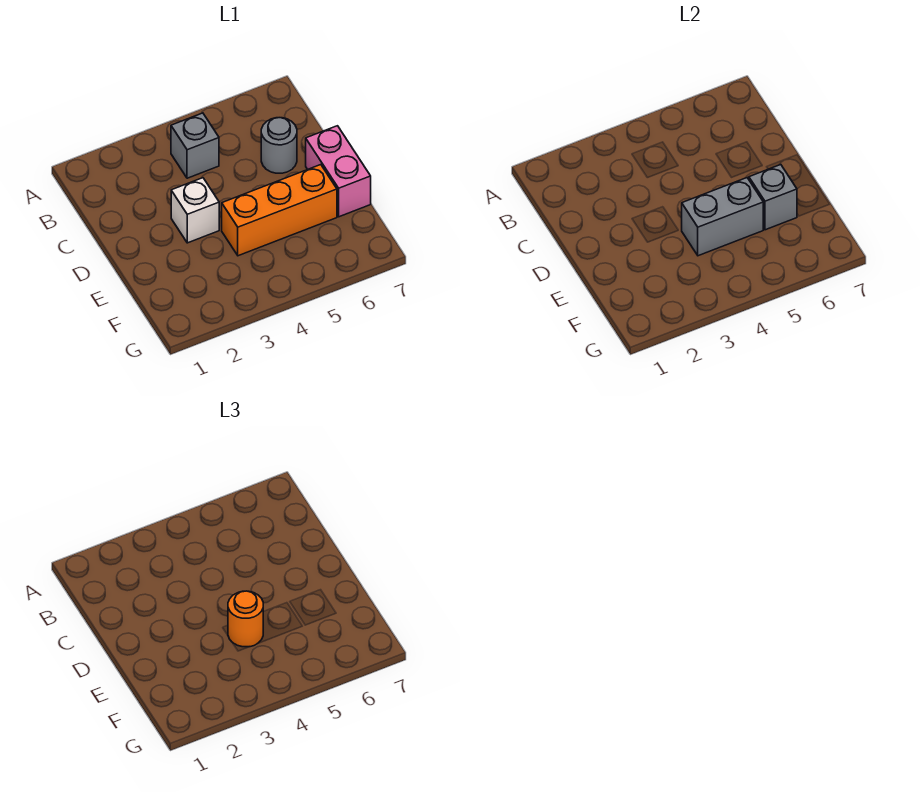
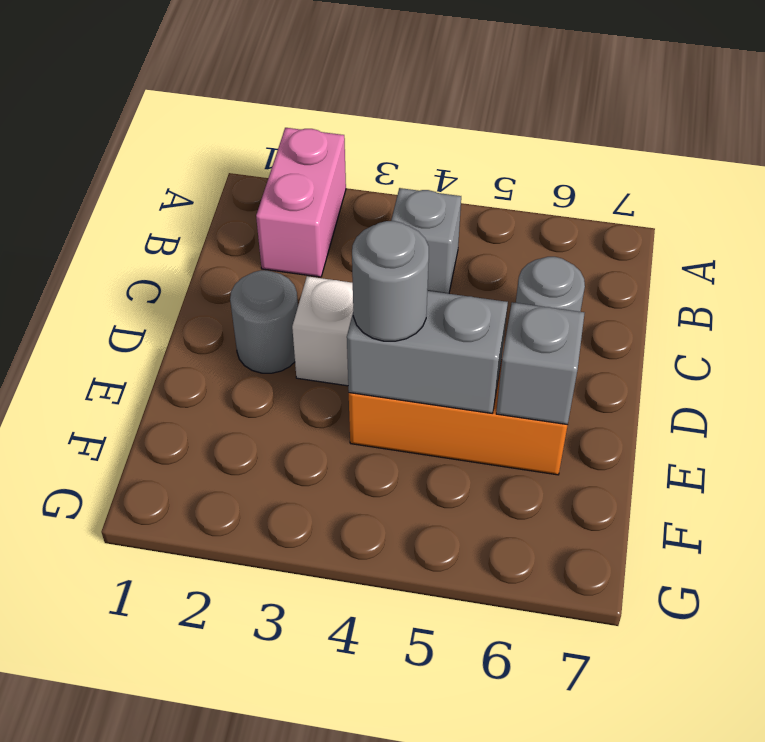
none -> grey round brick D2 level 1
pink brick D7:E7 level 1 -> pink brick A2:B2 level 1
orange round brick E4 level 3 -> grey round brick E4 level 3

